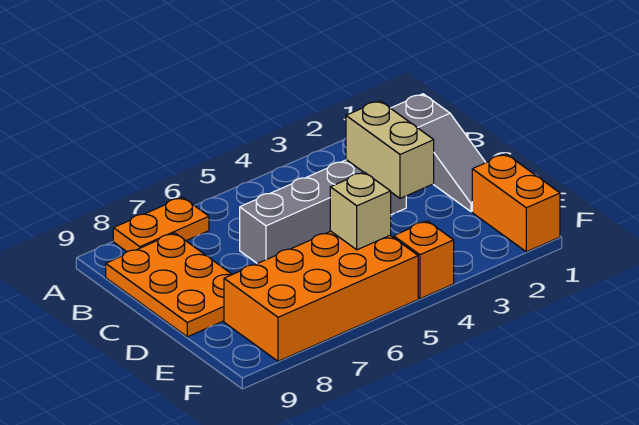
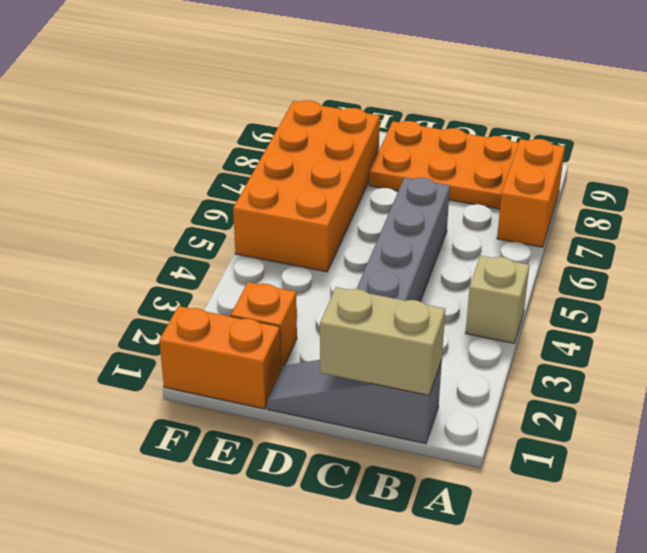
orange plate A7:A8 level 1 -> orange brick A7:A8 level 1
tan brick C3:D3 level 2 -> tan brick B1:C1 level 2
tan brick E5 level 2 -> tan brick A4 level 1
orange brick F4 level 1 -> orange brick E2 level 1

